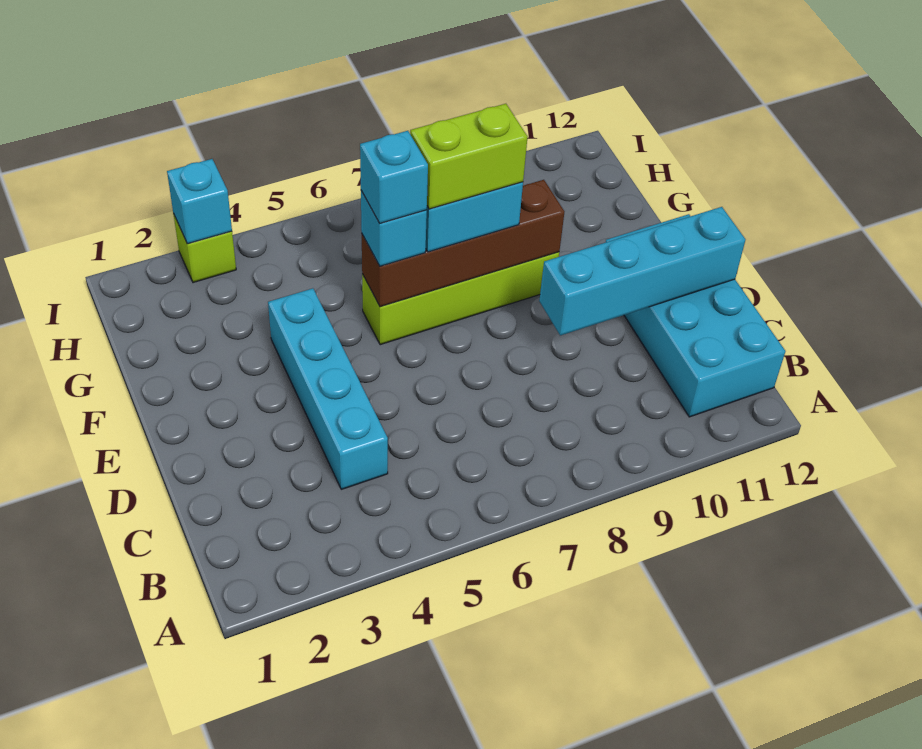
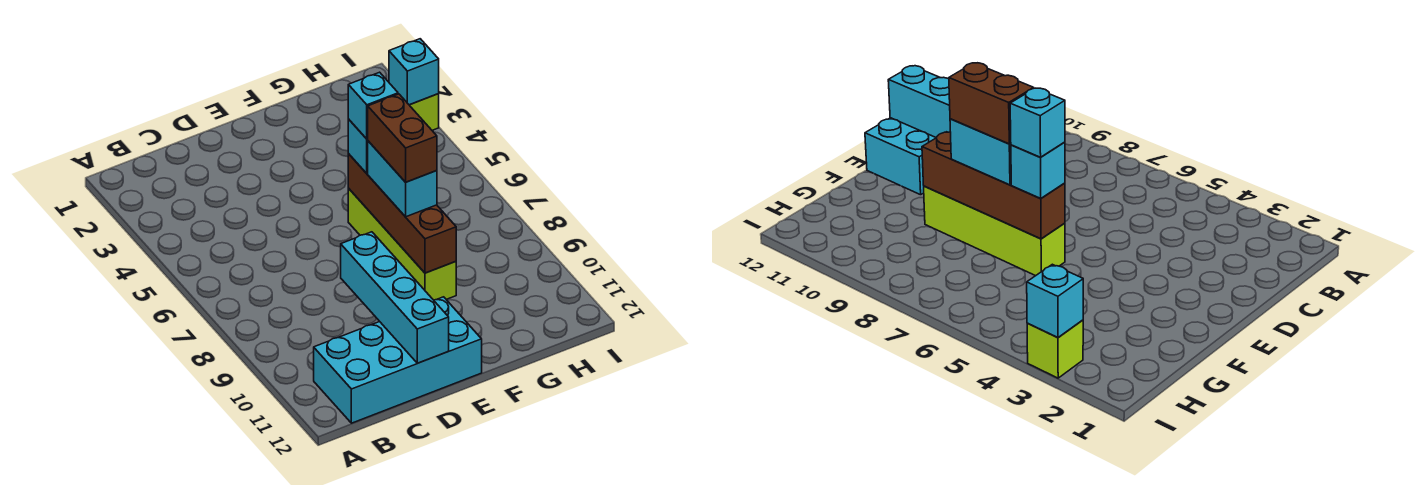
cyan brick C4:F4 level 1 -> none
lime brick F7:F8 level 4 -> brown brick F7:F8 level 4

